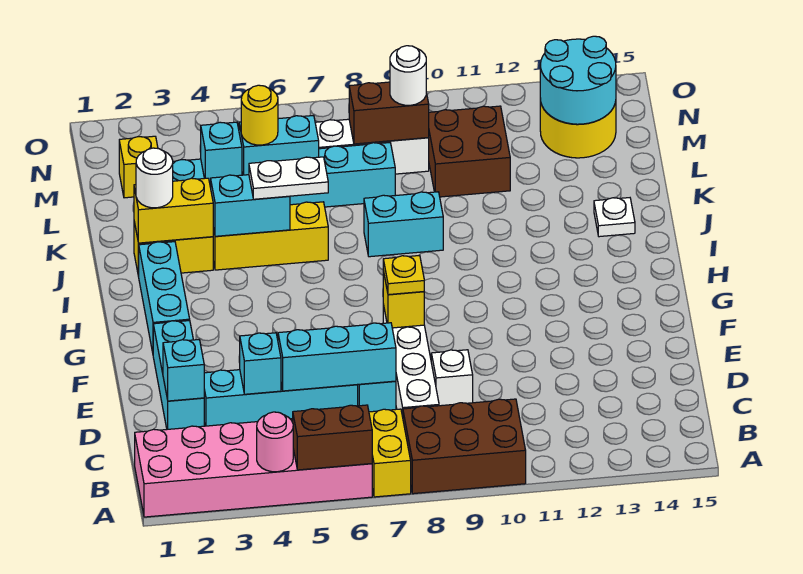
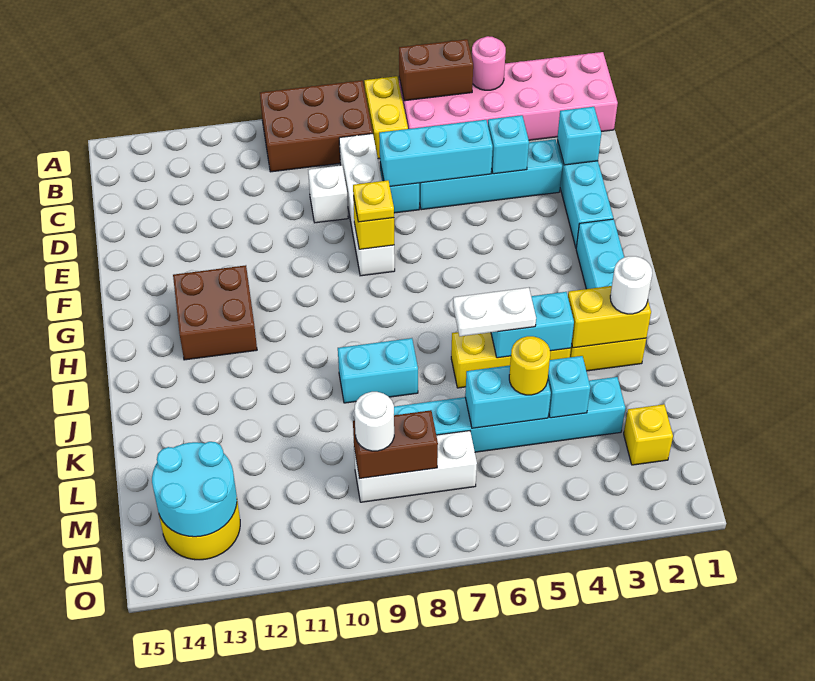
white plate J14 level 1 -> none
brown brick L10:M11 level 1 -> brown brick G12:H13 level 1

